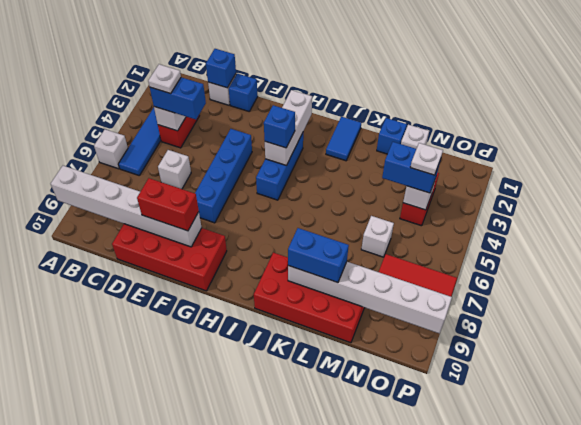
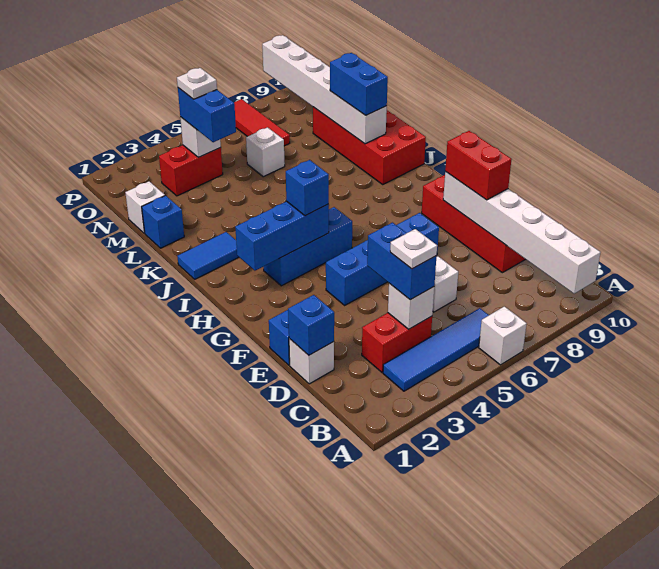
white brick H2:H4 level 2 -> blue brick H2:H4 level 2

